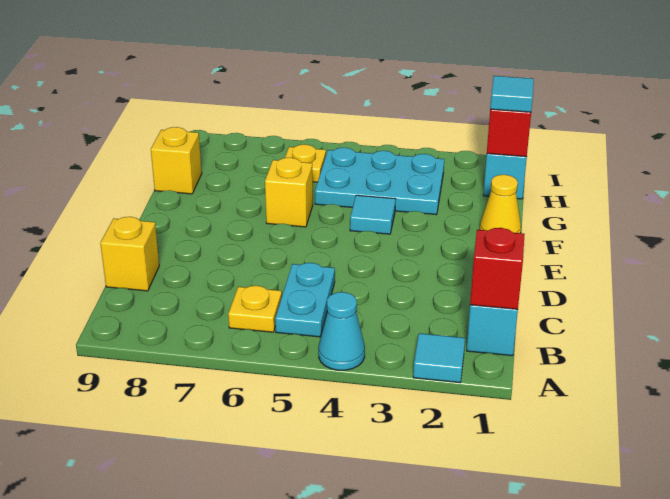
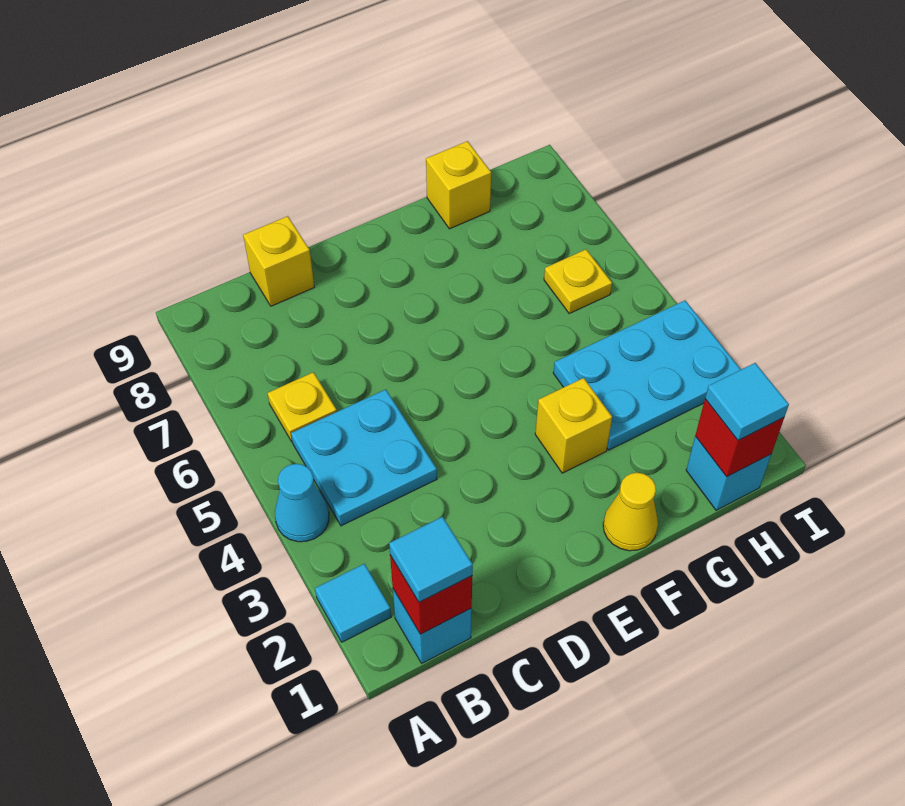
cyan plate B5:C5 level 1 -> cyan plate B4:C5 level 1
cyan tile F4 level 1 -> cyan tile B1 level 3
yellow brick F6 level 1 -> yellow brick F3 level 1
cyan plate G3:H5 level 1 -> cyan plate G3:I4 level 1

